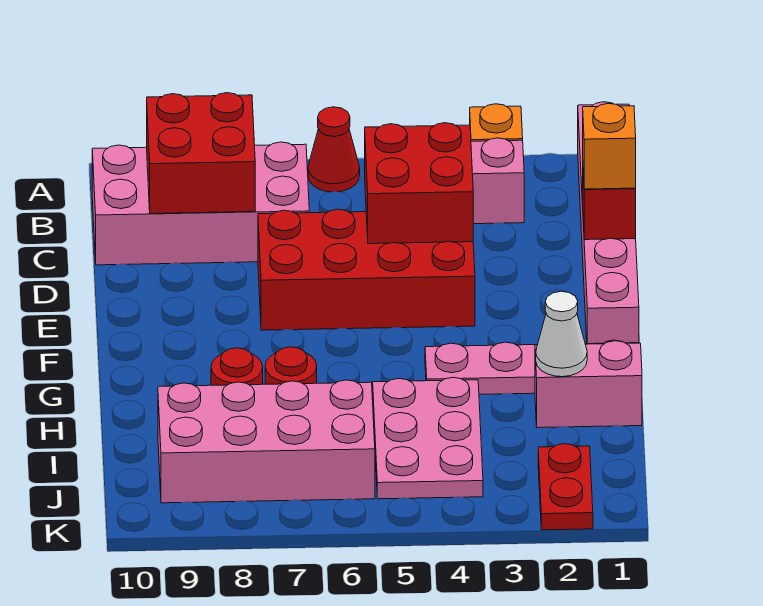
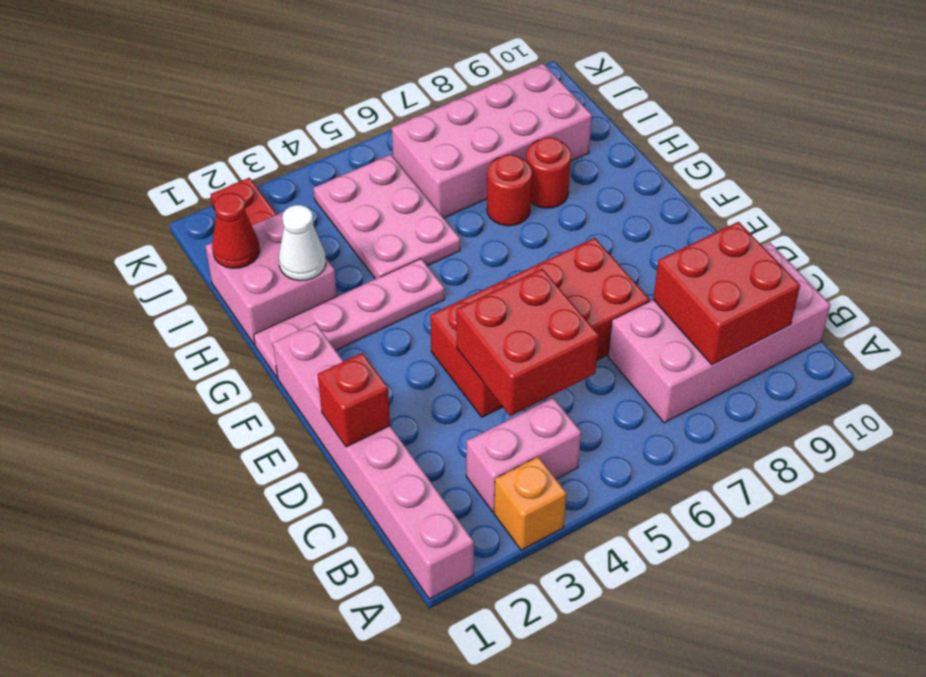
red cone A6 level 1 -> red cone I1 level 2
orange brick D1 level 3 -> none
pink brick H1:H2 level 1 -> pink brick H1:I2 level 1

